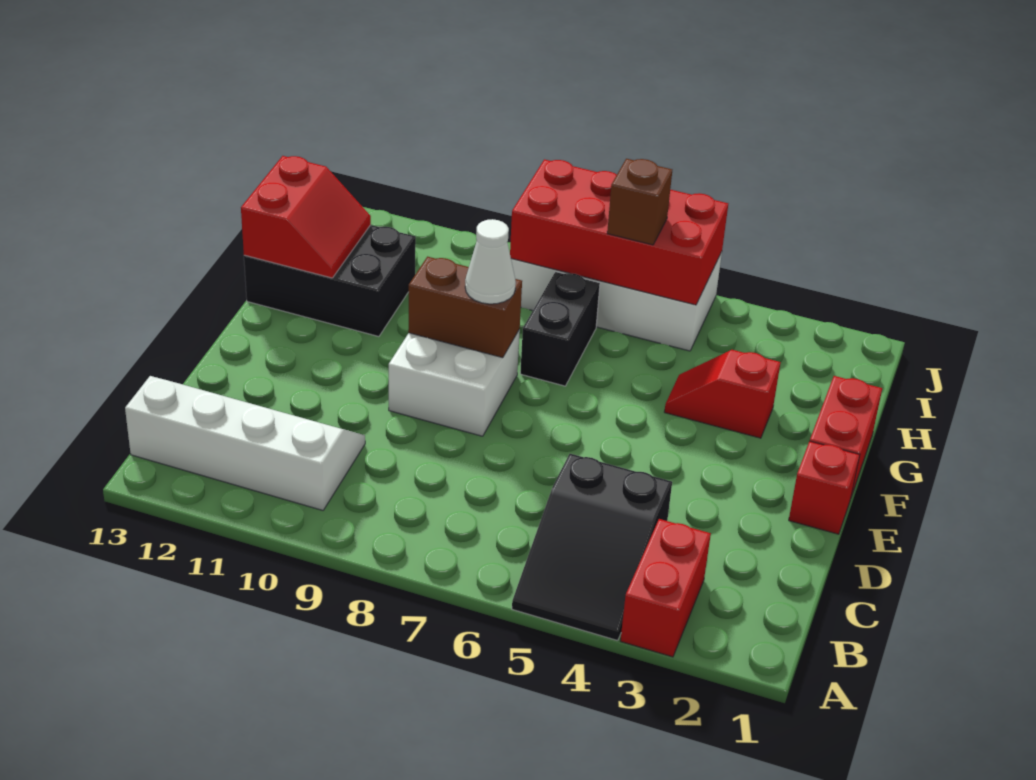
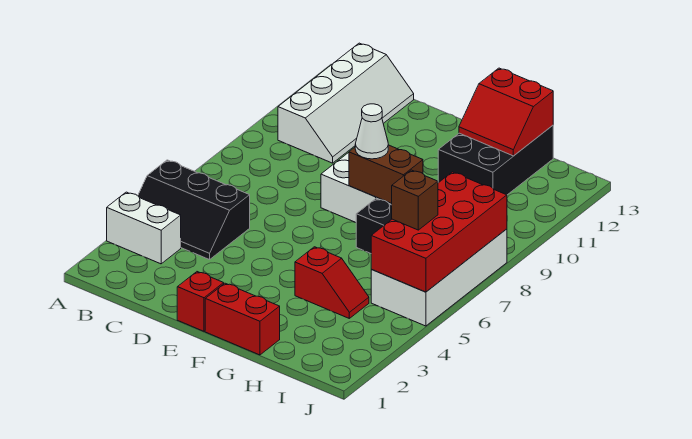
red brick A3:B3 level 1 -> white brick A3:B3 level 1
black slope A4:C5 level 1 top C -> black slope A4:C5 level 1 top 5
brown brick F8:F9 level 2 -> brown brick F8:G8 level 2
red slope G3:G4 level 1 top 3 -> red slope G4:H4 level 1 top G

